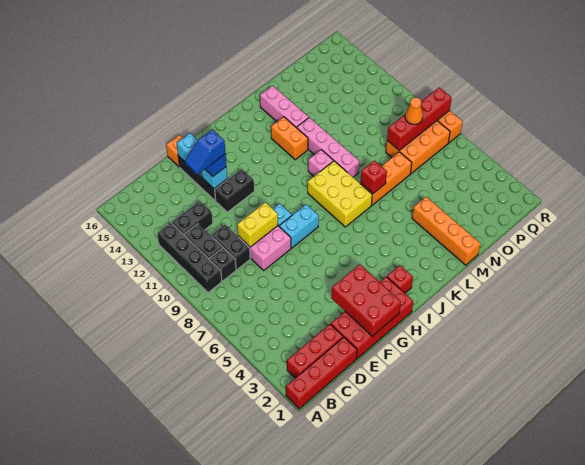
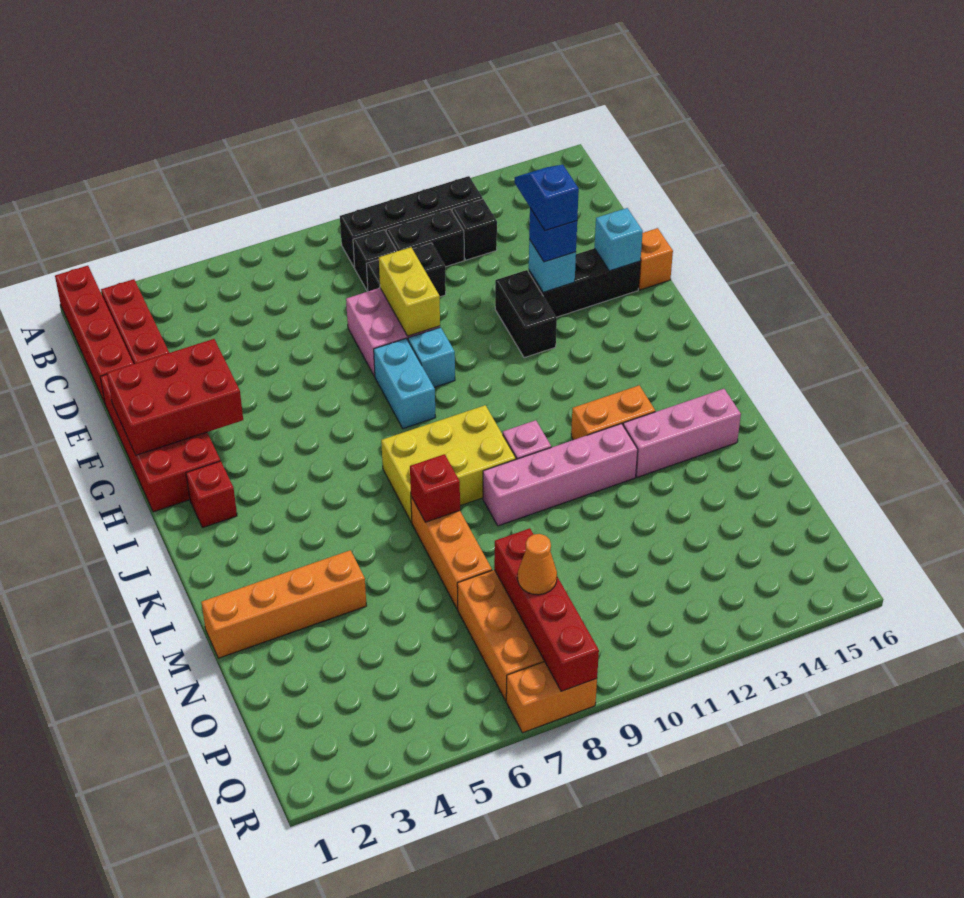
black brick C12:D12 level 1 -> black brick C12 level 1

